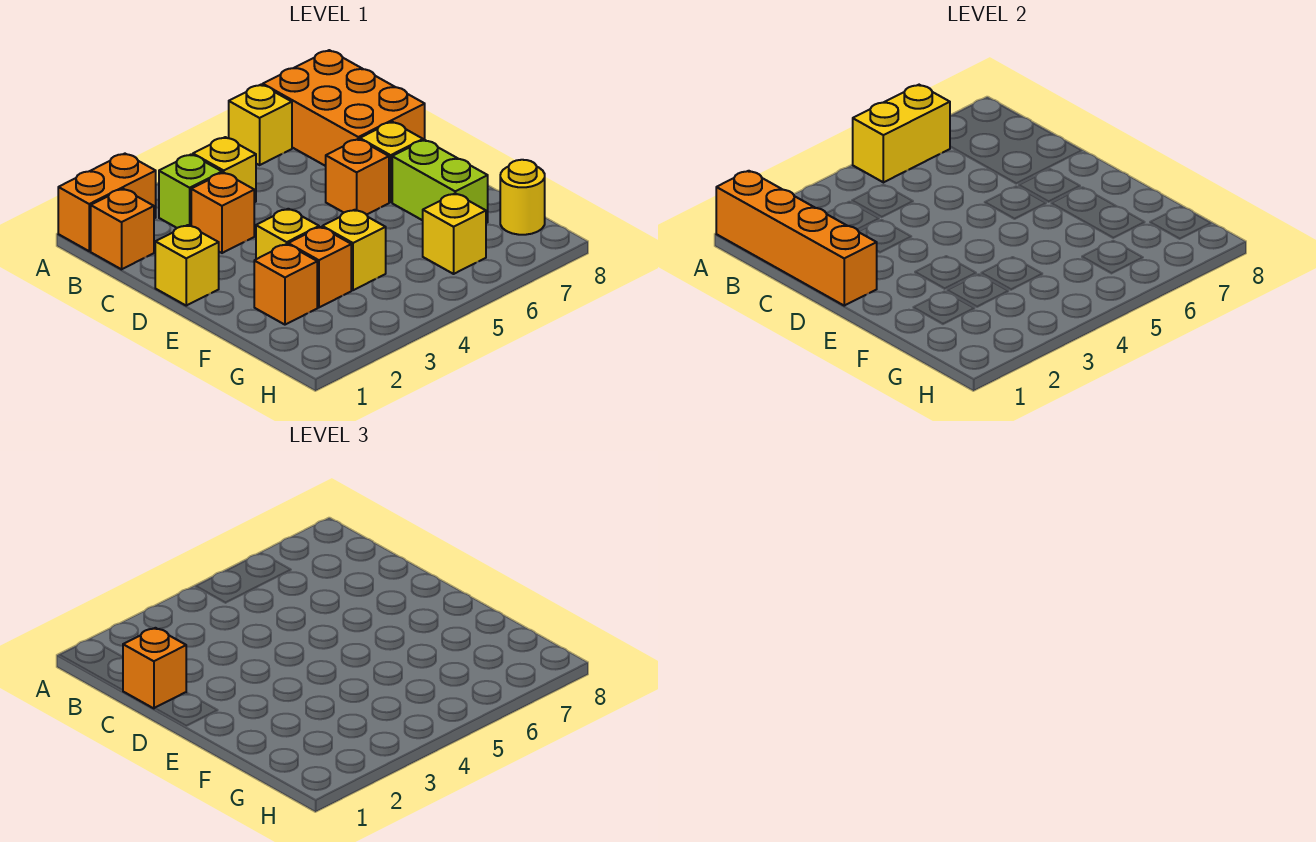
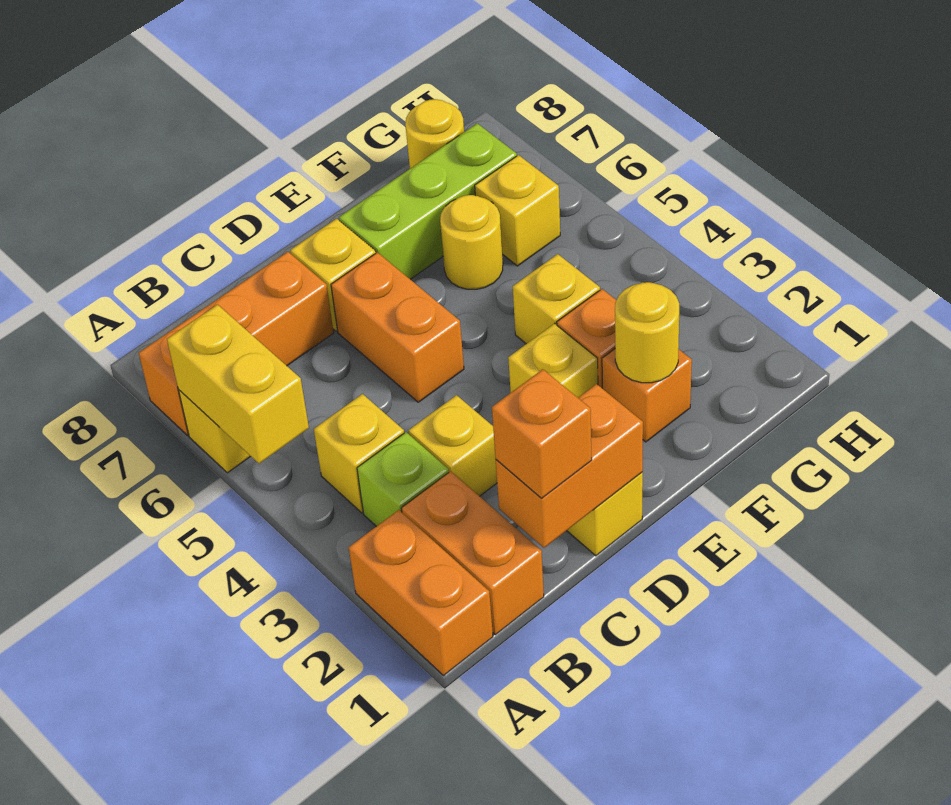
orange brick A1:D1 level 2 -> orange brick C1:D1 level 2
orange brick A7:C8 level 1 -> orange brick A7:C7 level 1
orange brick B1 level 1 -> orange brick B1:B2 level 1
orange brick C3 level 1 -> yellow brick C3 level 1
orange brick D6 level 1 -> orange brick D5:D6 level 1
lime brick E7:F7 level 1 -> lime brick E7:G7 level 1
none -> yellow round brick F2 level 2
none -> yellow round brick F6 level 1

